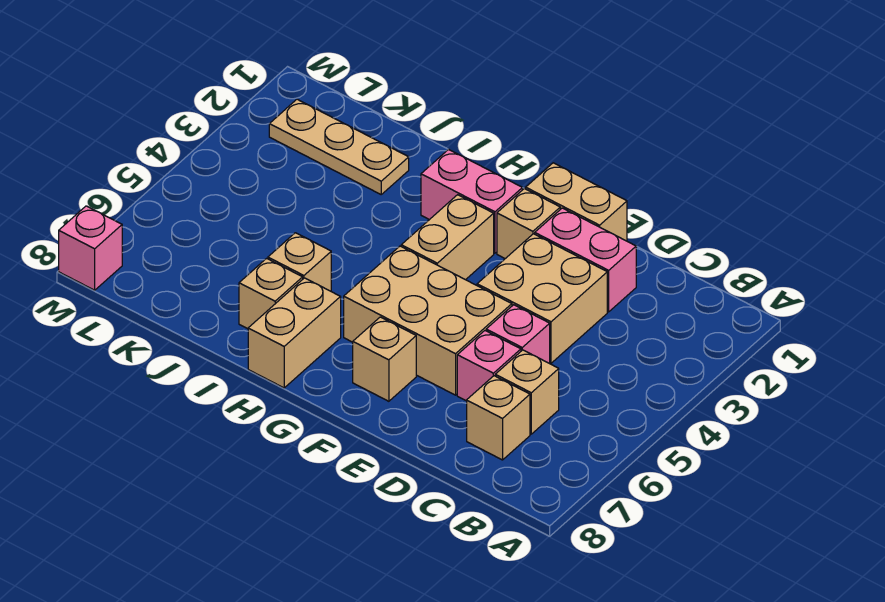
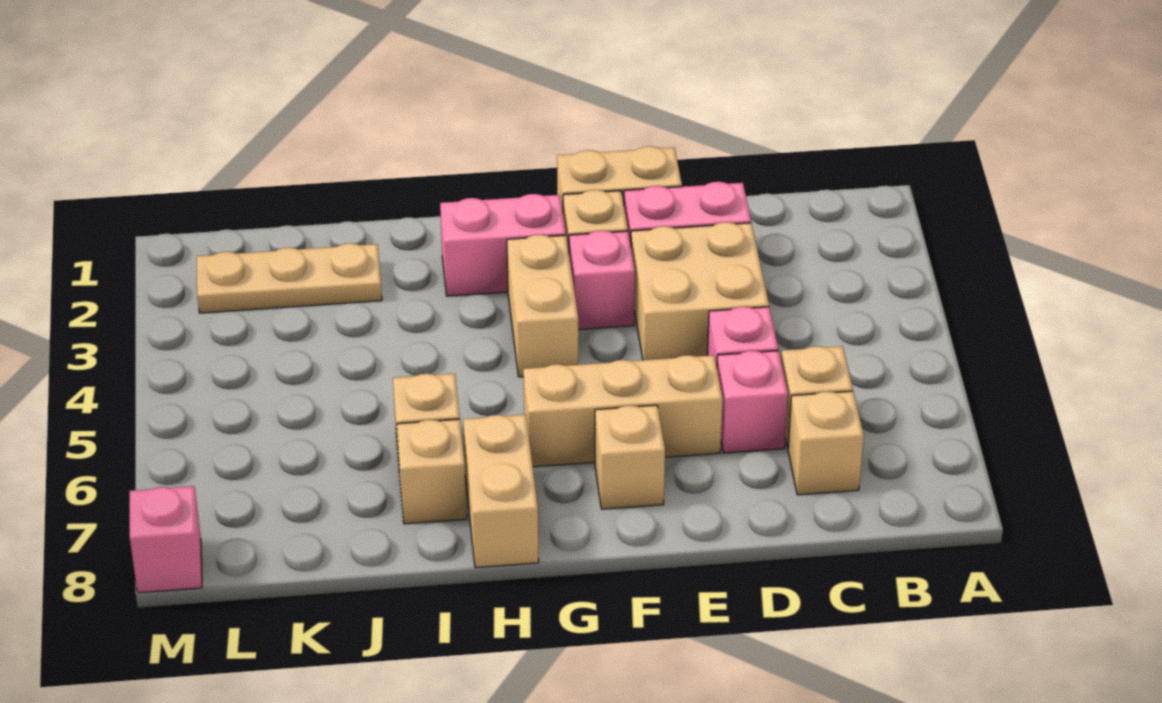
tan brick E5:G6 level 1 -> tan brick E6:G6 level 1
none -> pink brick F3 level 1

